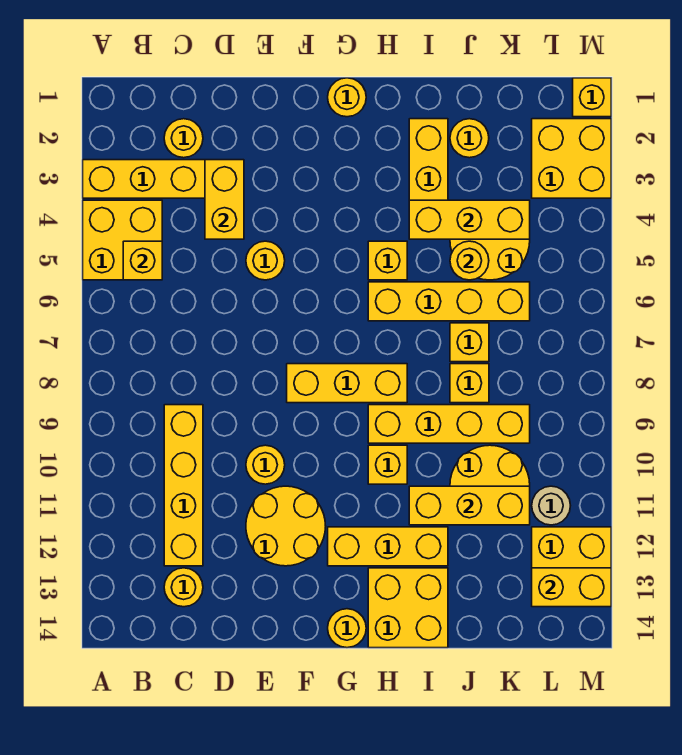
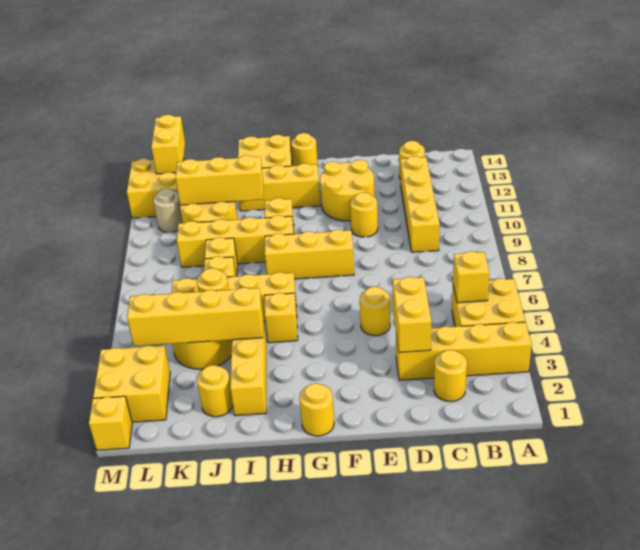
yellow brick I4:K4 level 2 -> yellow brick I4:L4 level 2
yellow brick L13:M13 level 2 -> yellow brick L13:L14 level 2

